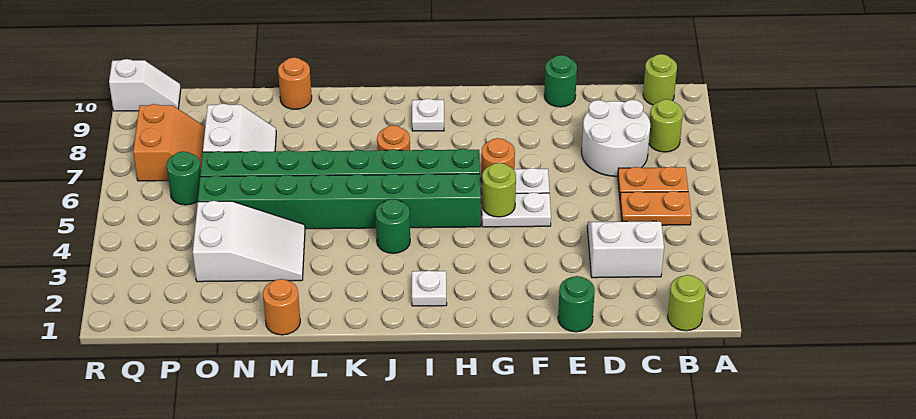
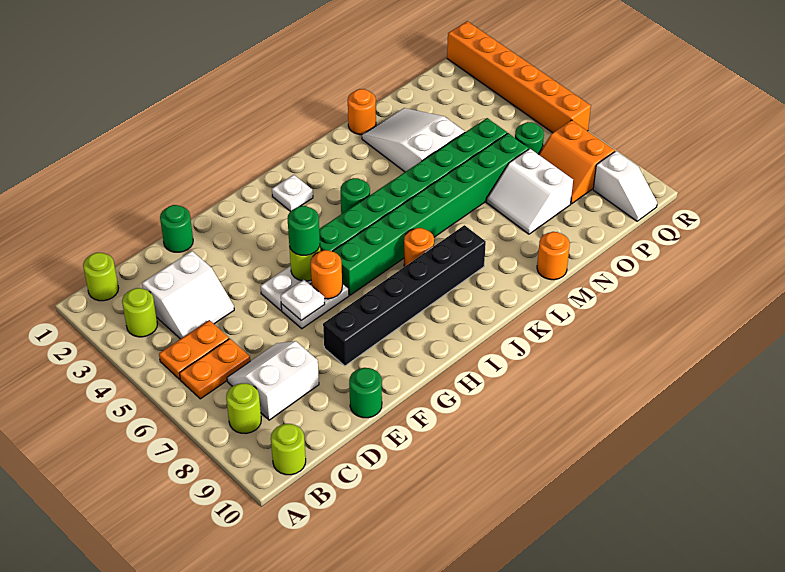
none -> lime round brick B3 level 1
white round brick C7:D8 level 1 -> white slope C7:D8 level 1 top 8
none -> black brick F8:K8 level 1
none -> green round brick G5 level 3
white plate I9 level 1 -> white plate F6 level 2
white slope M3:O4 level 1 top O -> white slope M2:N4 level 1 top 4
white slope Q10:R10 level 1 top R -> white slope Q9:Q10 level 1 top 9
none -> orange brick R1:R6 level 1

